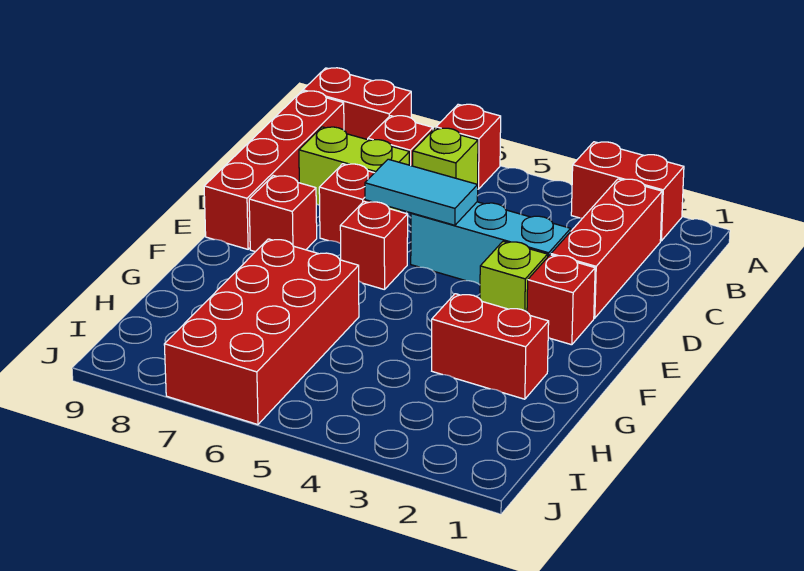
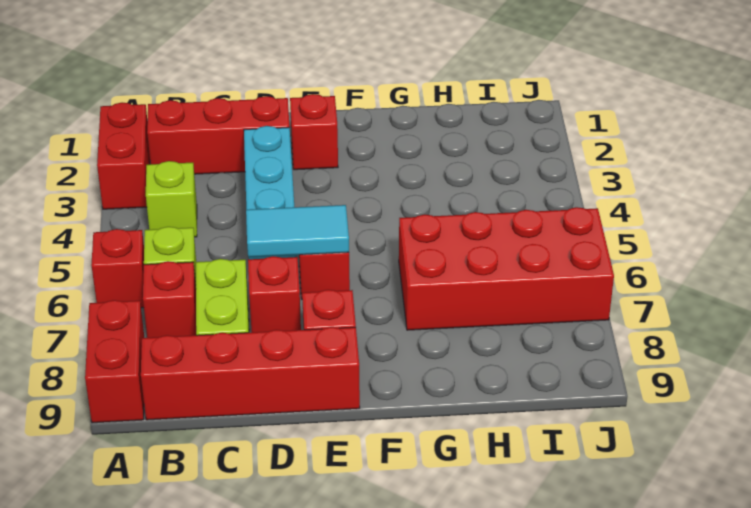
cyan tile D5:D6 level 2 -> cyan tile D6:E6 level 2
lime brick E3 level 1 -> lime brick B4 level 1
red brick G2:G3 level 1 -> none

